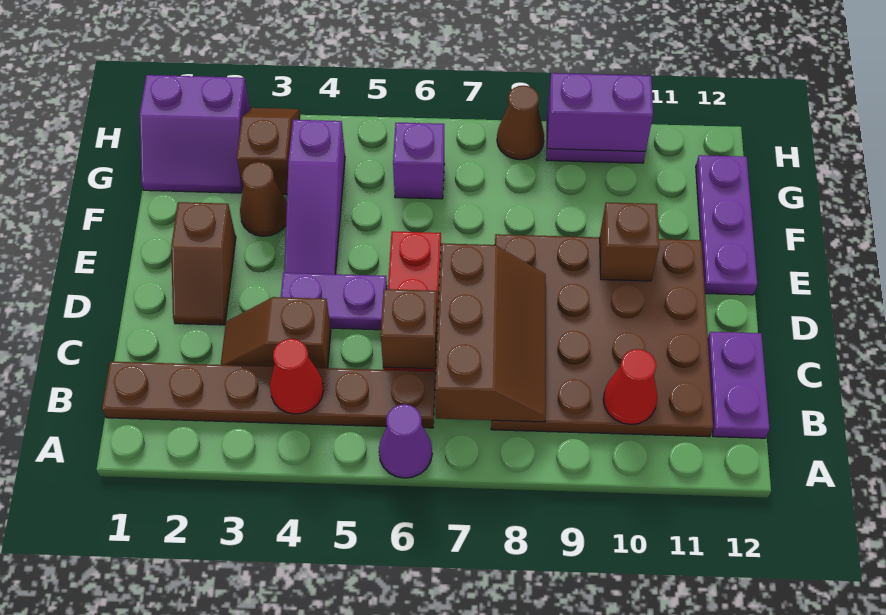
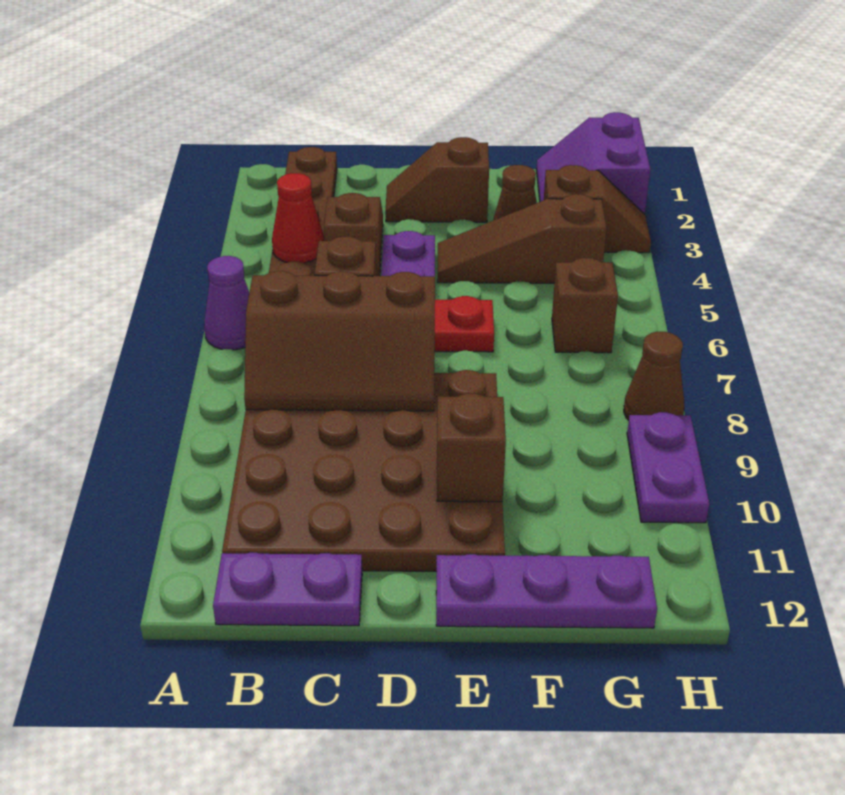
red cone B10 level 2 -> none
purple slope E4:G4 level 1 top G -> brown slope E4:G4 level 1 top G
purple brick G6 level 1 -> brown brick G6 level 1
purple brick H9:H10 level 2 -> none

